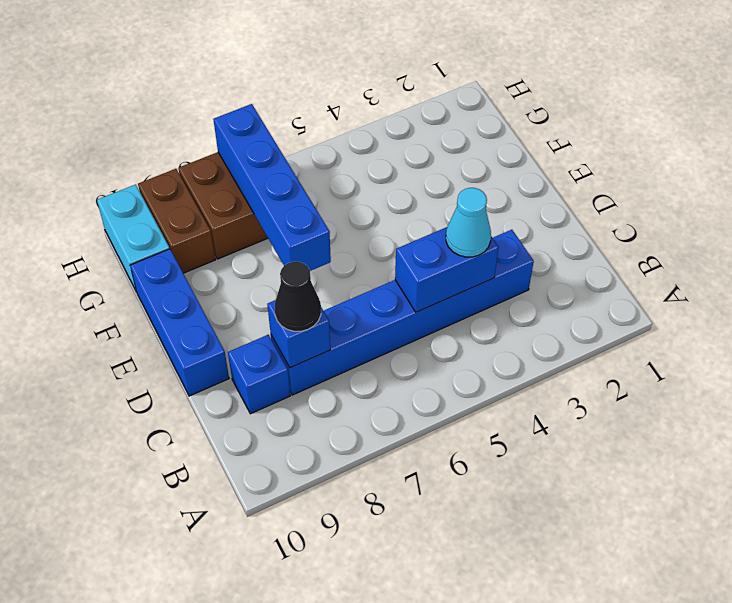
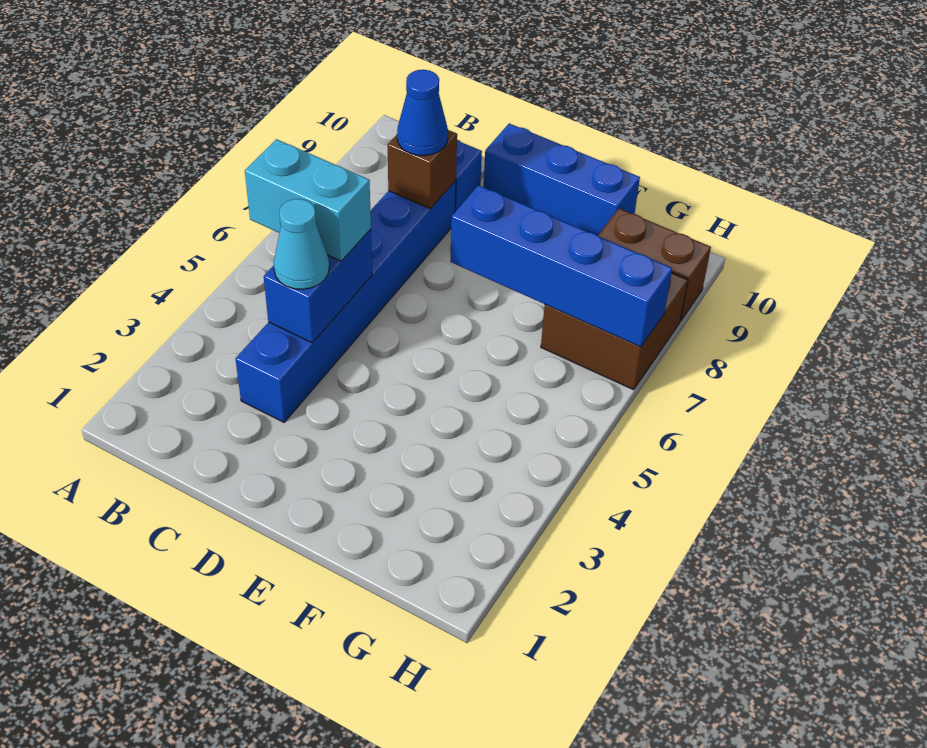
blue brick C8 level 2 -> brown brick C8 level 2
black cone C8 level 3 -> blue cone C8 level 3
cyan brick G10:H10 level 1 -> cyan brick B5:C5 level 3

